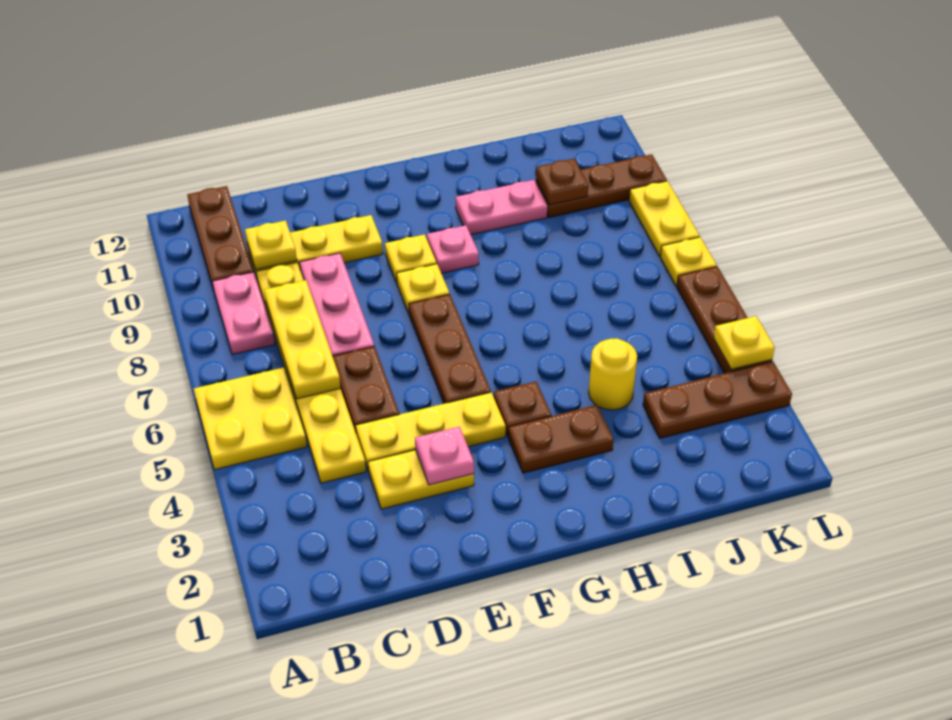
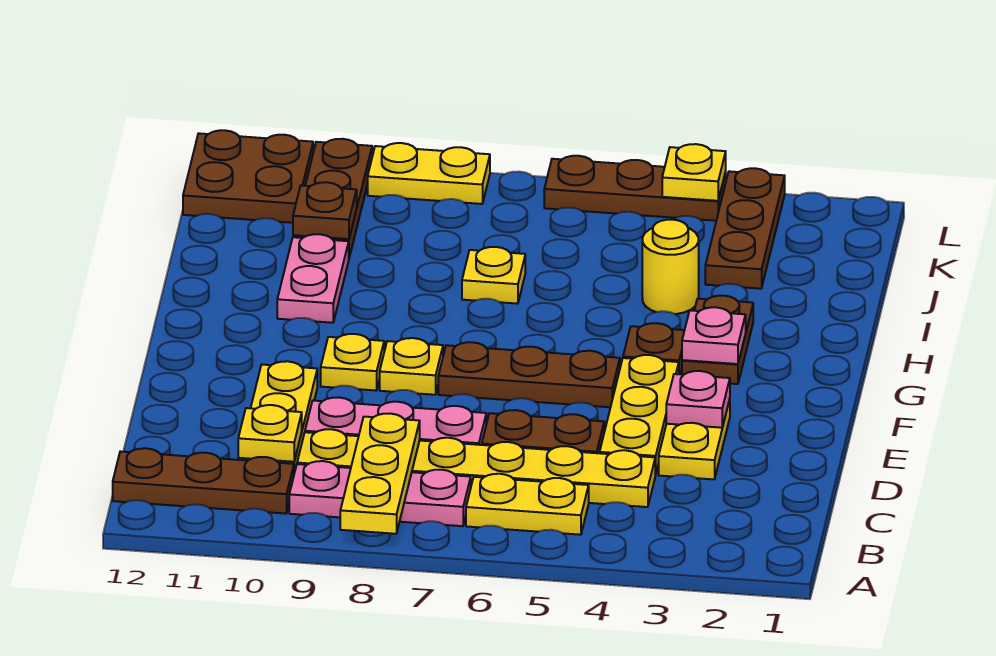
yellow plate A5:B6 level 1 -> yellow plate B5:B6 level 1
pink plate B8:B9 level 1 -> pink plate B7:B9 level 1
yellow plate C6:C8 level 2 -> yellow plate A8:C8 level 2
pink plate G9 level 1 -> pink plate G3 level 2
none -> brown plate K11:L12 level 1
yellow plate L7 level 1 -> yellow plate I7 level 1

